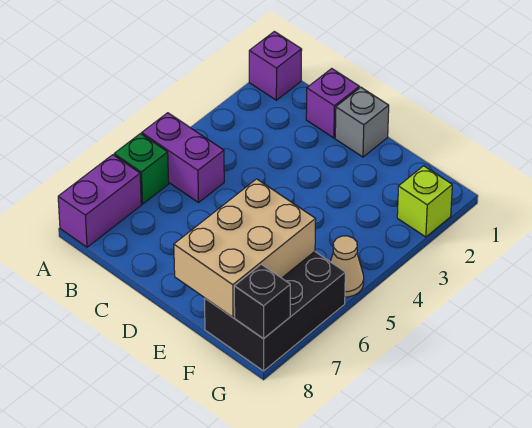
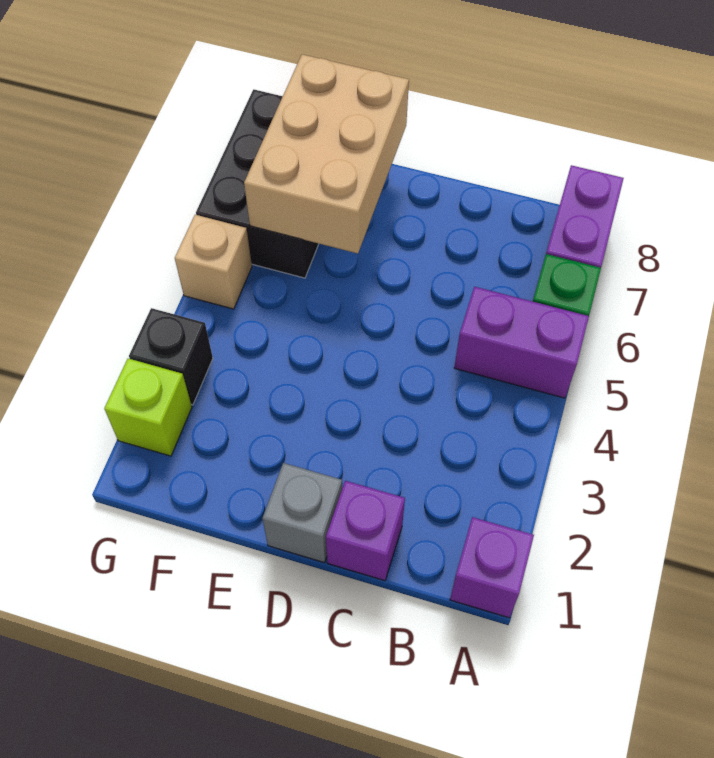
tan cone G5 level 1 -> tan brick G5 level 1
black brick G8 level 2 -> black brick G3 level 1

